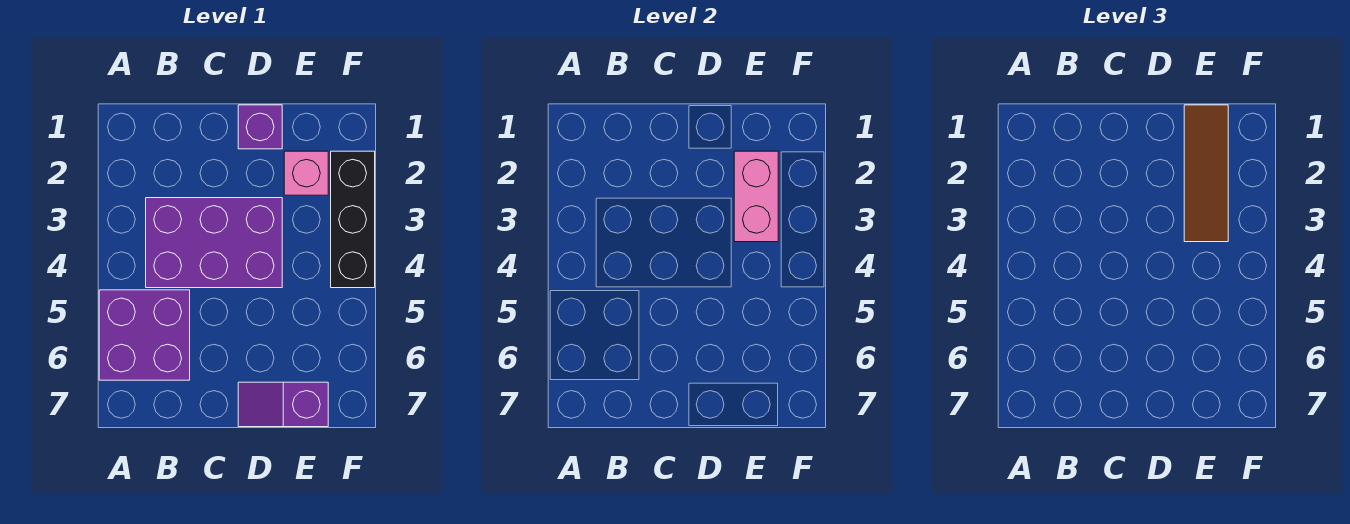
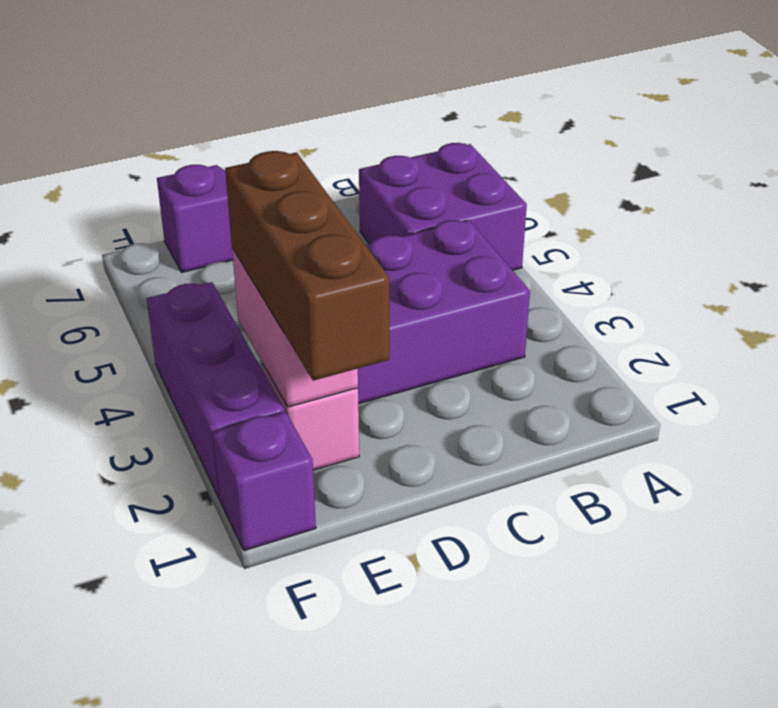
purple brick D1 level 1 -> purple brick F1 level 1
brown tile E1:E3 level 3 -> brown brick E1:E3 level 3
black brick F2:F4 level 1 -> purple brick F2:F4 level 1

